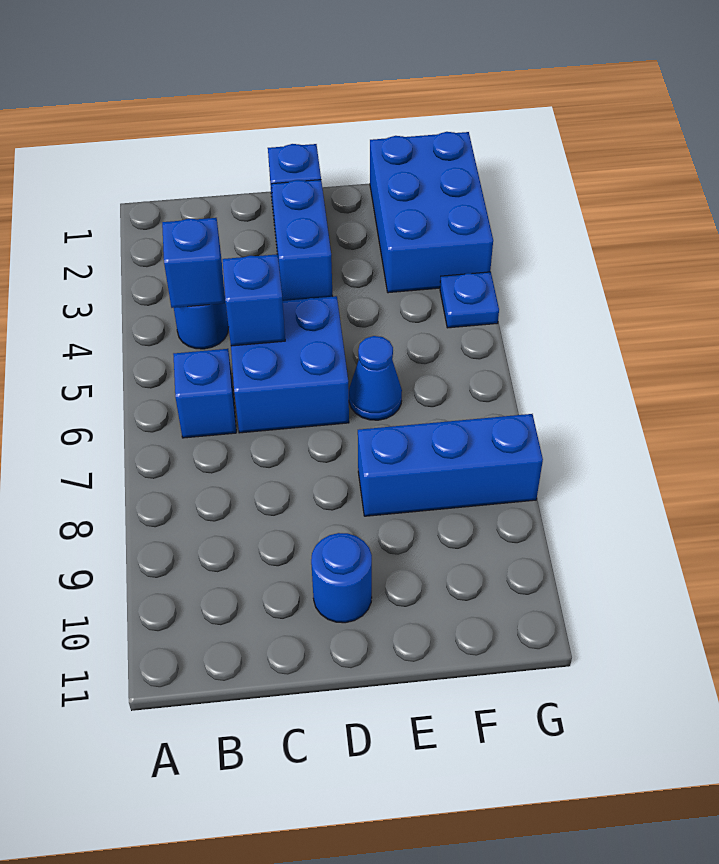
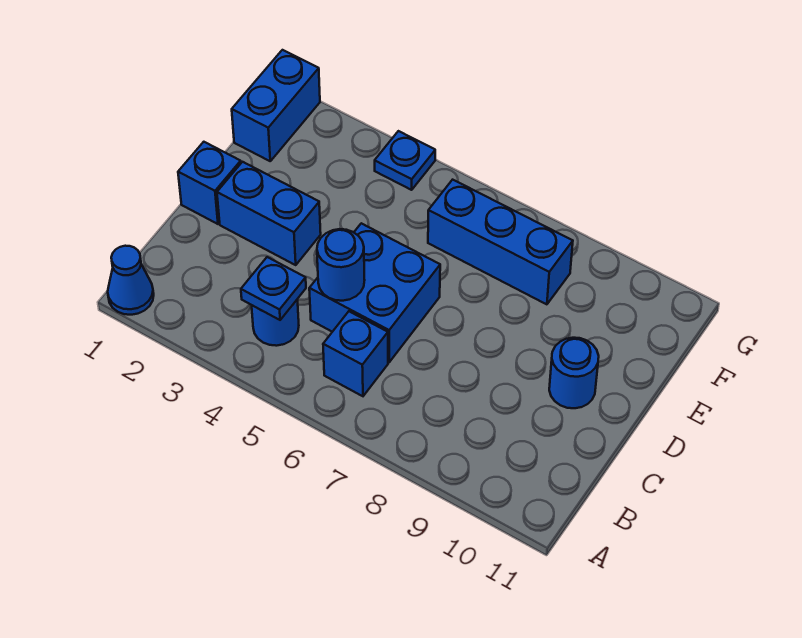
blue brick B4 level 2 -> blue plate B4 level 2
blue brick C5 level 2 -> blue round brick C5 level 2
blue cone E6 level 1 -> blue cone A1 level 1
blue brick E8:G8 level 1 -> blue brick F6:F8 level 1
blue brick F1:G3 level 1 -> blue brick F1:G1 level 1

